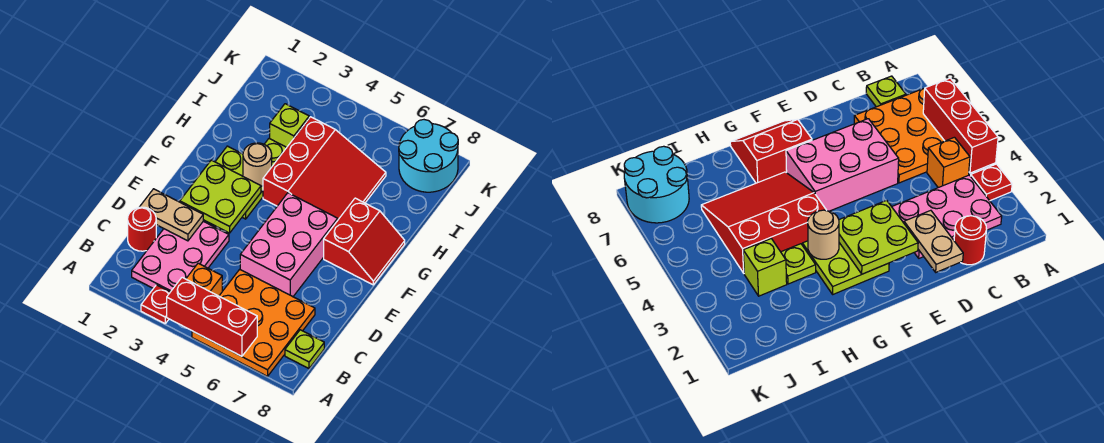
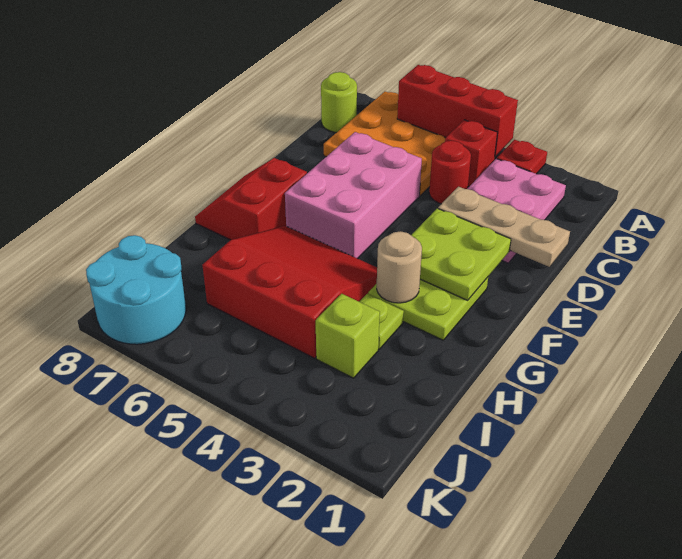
orange brick B4 level 1 -> red brick B4 level 1
lime plate B8 level 1 -> lime round brick B8 level 1
red round brick C1 level 1 -> red round brick C4 level 1
tan plate D1:D2 level 2 -> tan plate D1:D3 level 2
red slope G4:I6 level 1 top 4 -> red slope G4:I6 level 1 top I

